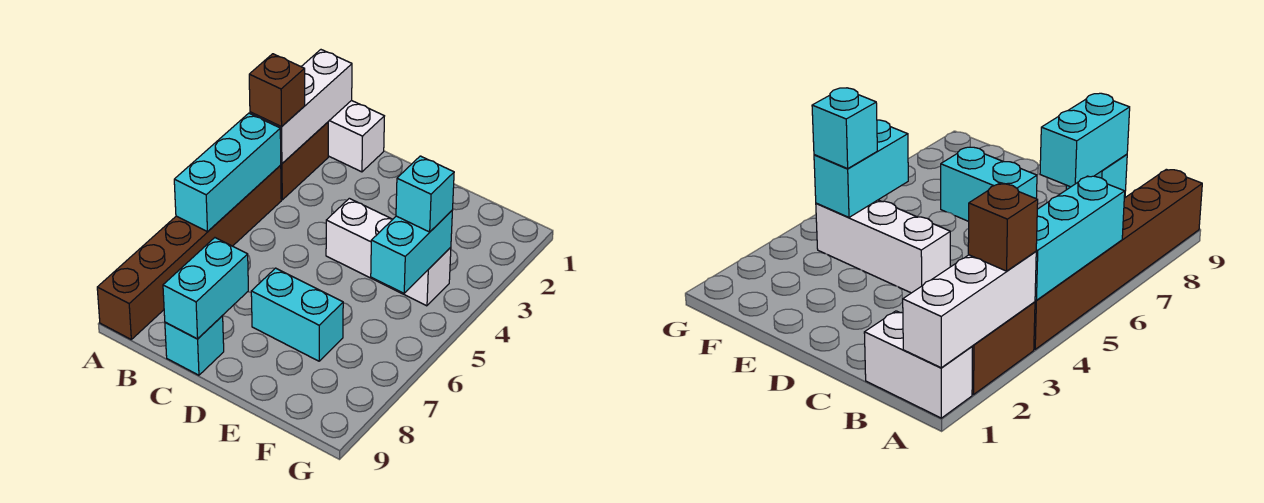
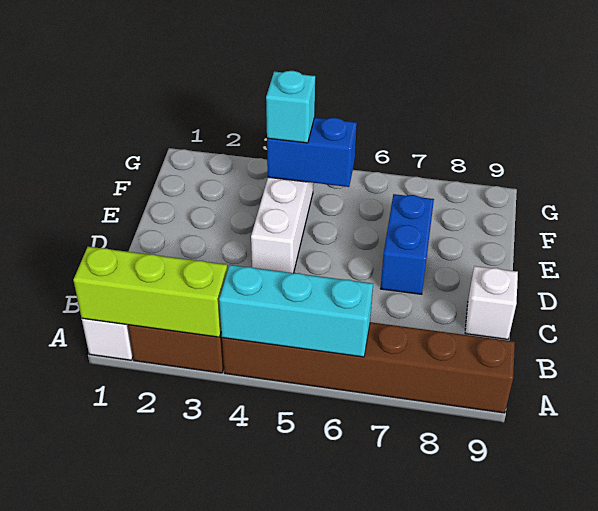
white brick A1:A3 level 2 -> lime brick A1:A3 level 2
brown brick A3 level 3 -> none
cyan brick C8:C9 level 2 -> none
cyan brick C9 level 1 -> white brick C9 level 1
cyan brick D7:E7 level 1 -> blue brick D7:E7 level 1
cyan brick F4:F5 level 2 -> blue brick F4:F5 level 2

